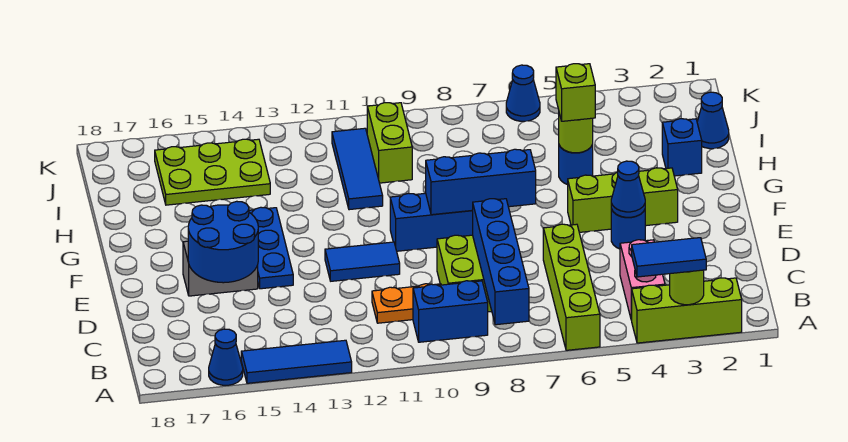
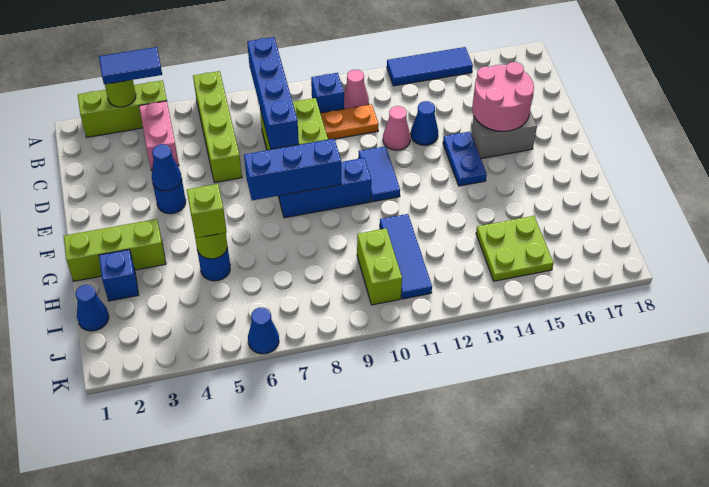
blue cone A16 level 1 -> blue cone D13 level 1
blue brick B9:B10 level 1 -> blue brick B10 level 1
none -> pink cone B11 level 1
none -> pink cone D12 level 1
blue round brick D15:E16 level 2 -> pink round brick D15:E16 level 2
blue tile E11:E12 level 1 -> blue tile E11:F11 level 1
blue plate E14:G14 level 1 -> blue plate E14:F14 level 1
lime brick F3:F5 level 1 -> lime brick G1:G3 level 1
lime plate I14:J16 level 1 -> lime plate I14:J15 level 1

